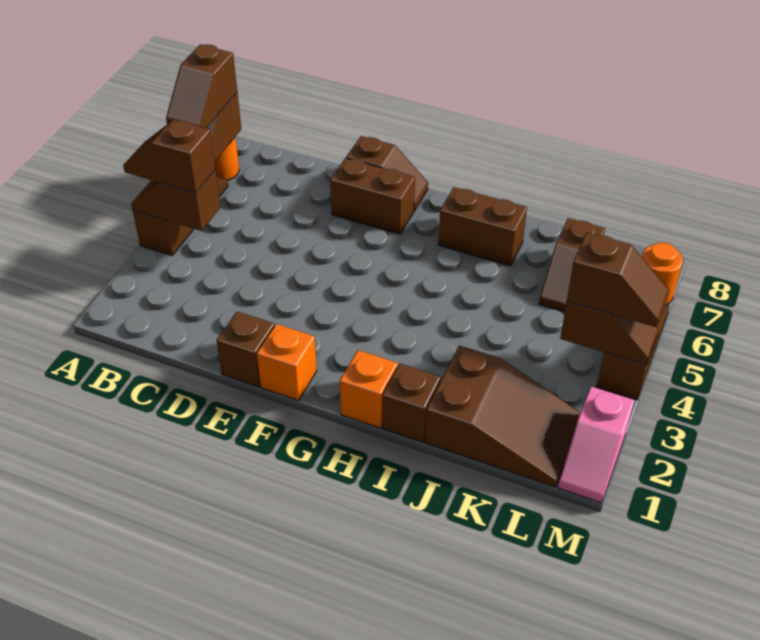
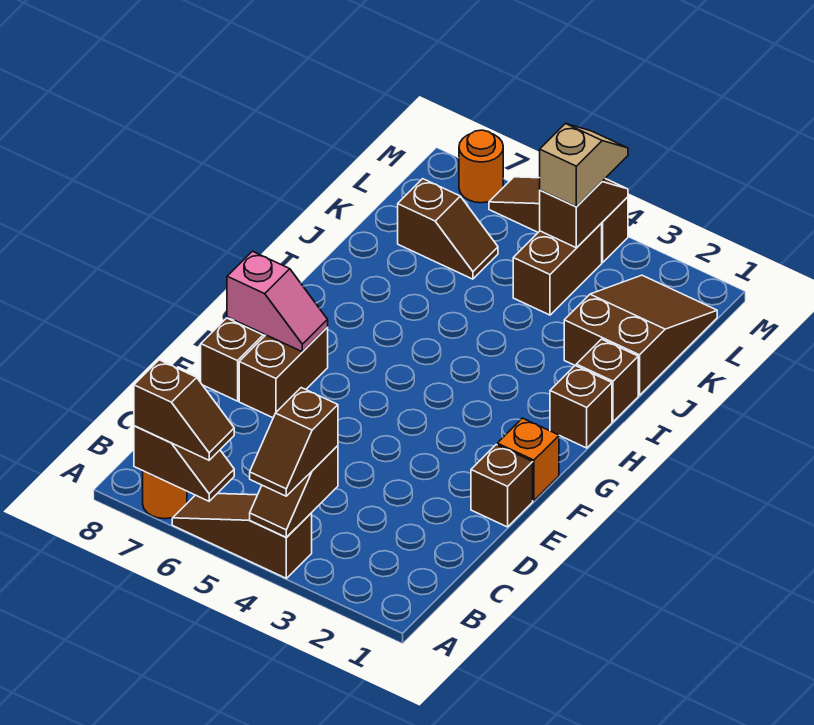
orange brick H1 level 1 -> brown brick H1 level 1
brown brick H7:I7 level 1 -> brown brick K4:L4 level 1
brown slope L4:M4 level 3 top L -> tan slope L4:M4 level 3 top L
pink slope M1:M2 level 1 top 2 -> pink slope F7:F8 level 2 top 8

